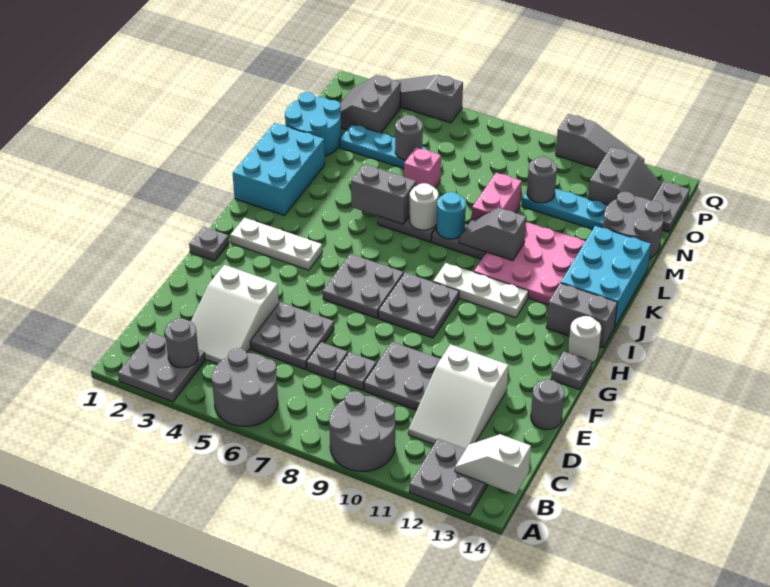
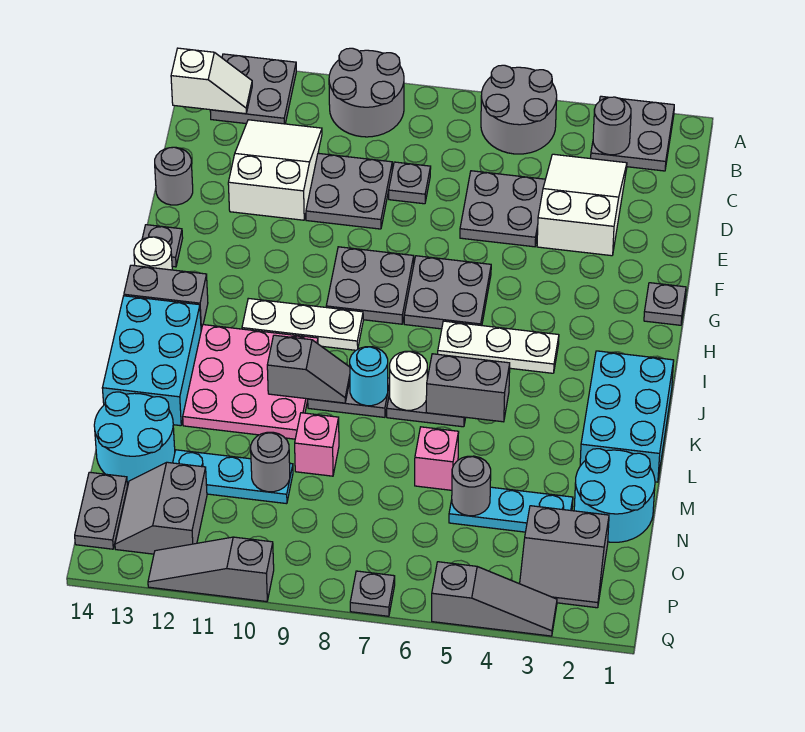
grey plate D7 level 1 -> grey plate Q7 level 1
white plate H2:H4 level 1 -> white plate I4:I6 level 1
pink brick L9:M9 level 1 -> pink brick M9 level 1
grey round brick M13:N14 level 1 -> cyan round brick M13:N14 level 1
grey slope O2:P3 level 1 top 3 -> grey slope O2:P3 level 1 top O

